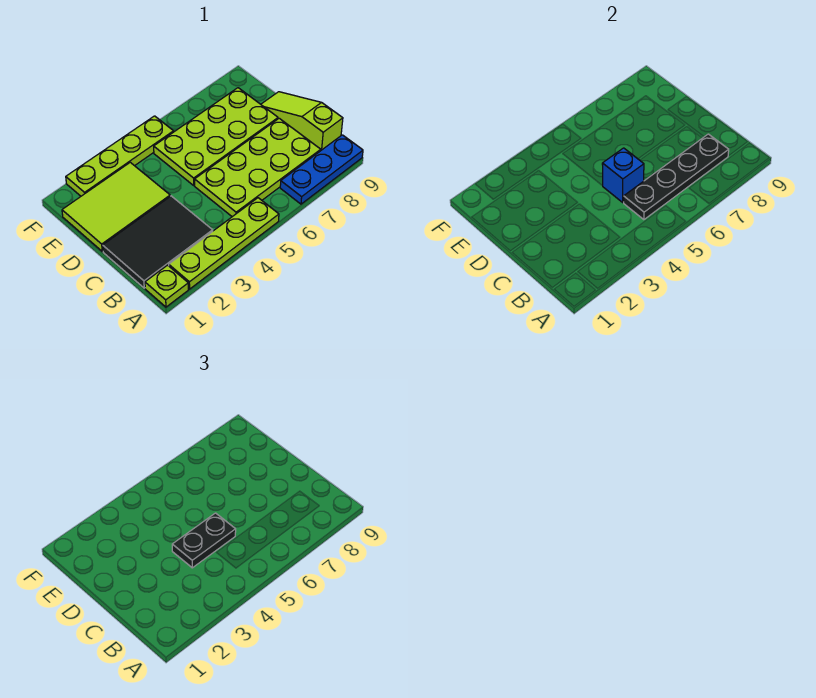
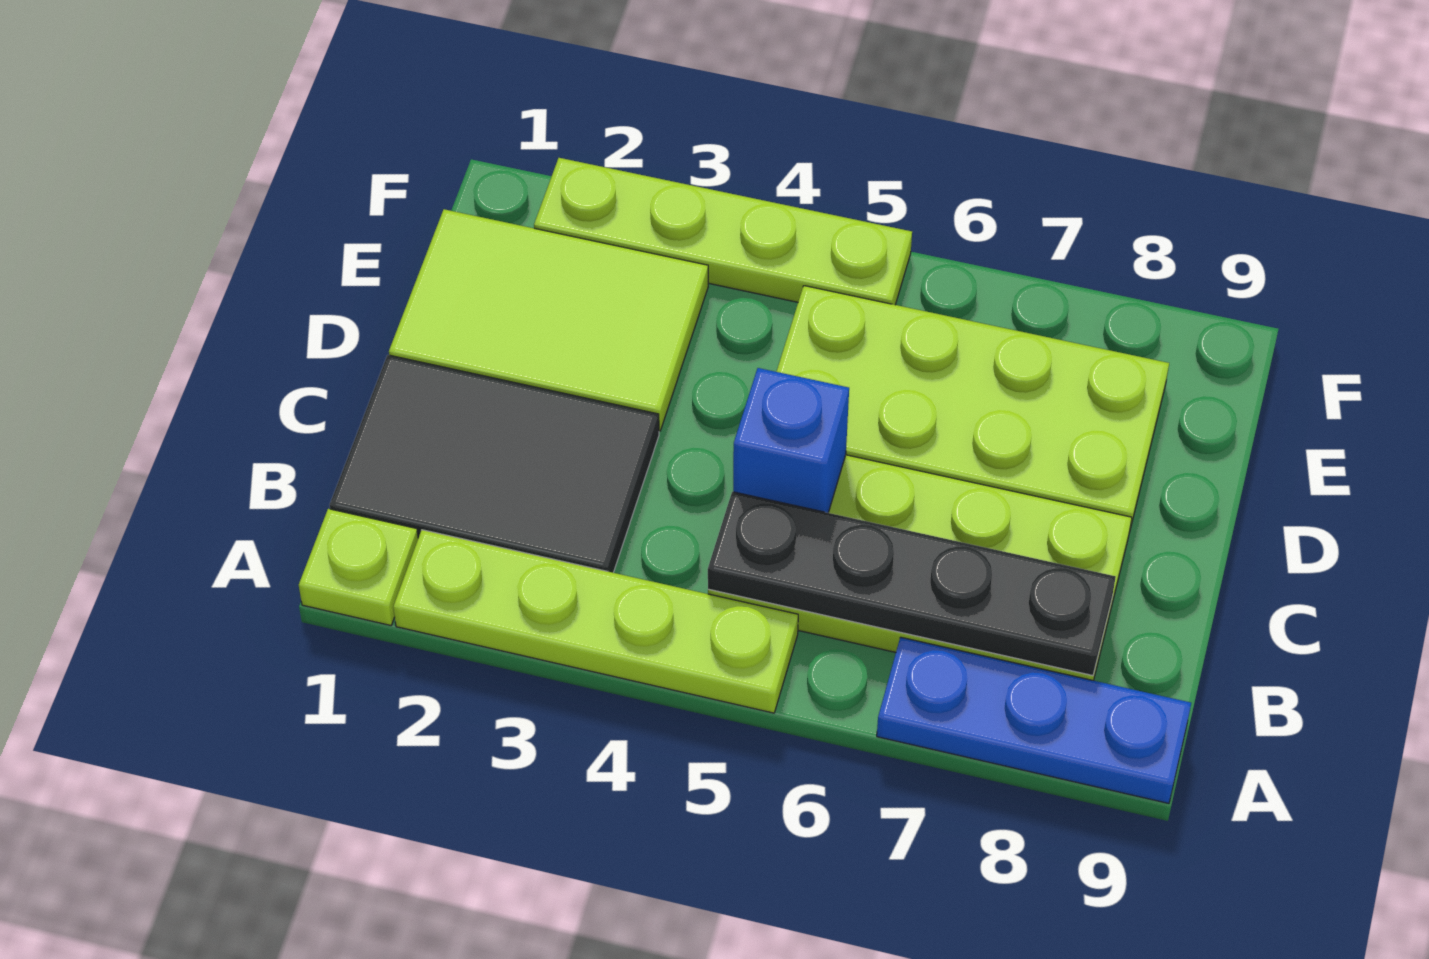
lime slope B9:D9 level 1 top B -> none
black plate C4:C5 level 3 -> none

